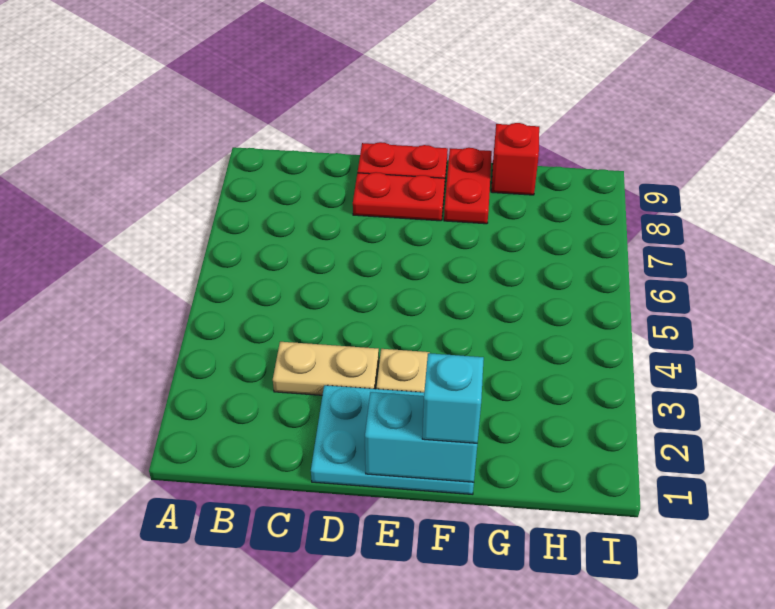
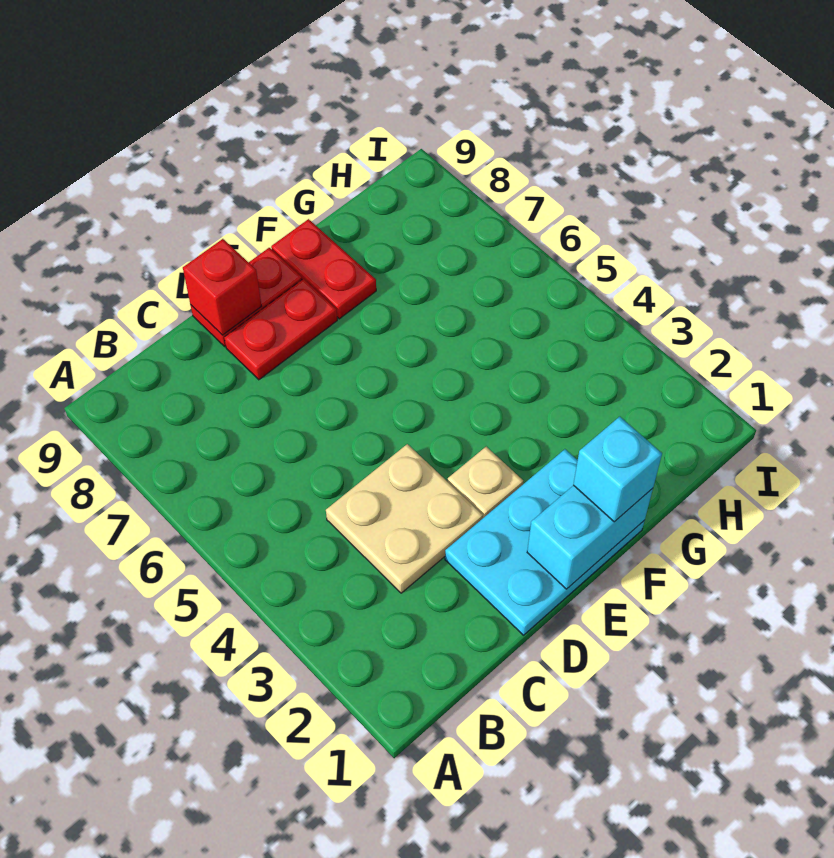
tan plate C3:D3 level 1 -> tan plate C3:D4 level 1
red brick G9 level 1 -> red brick D9 level 2

